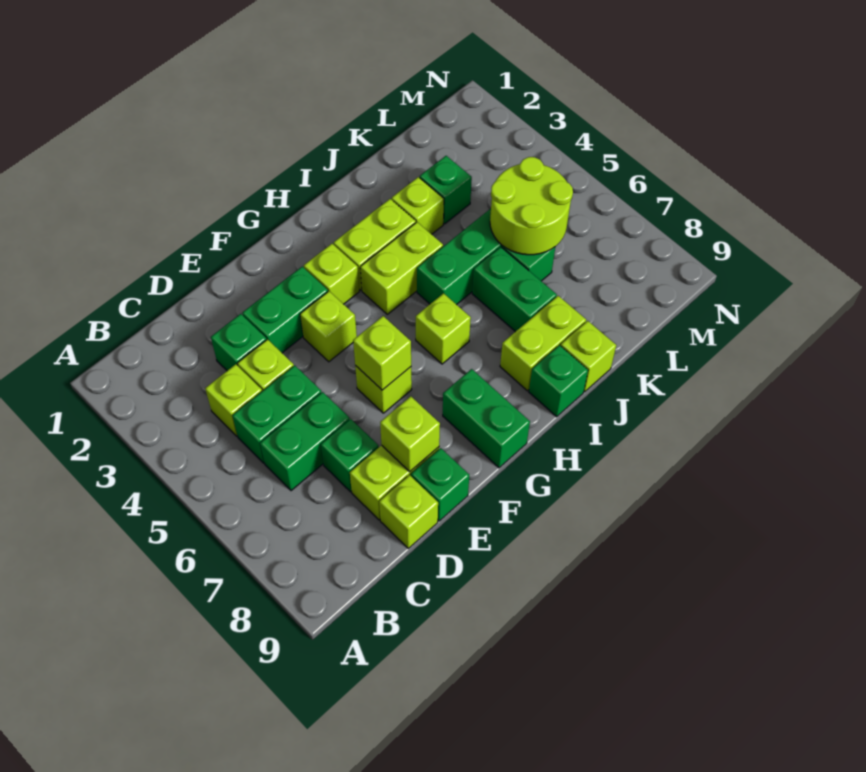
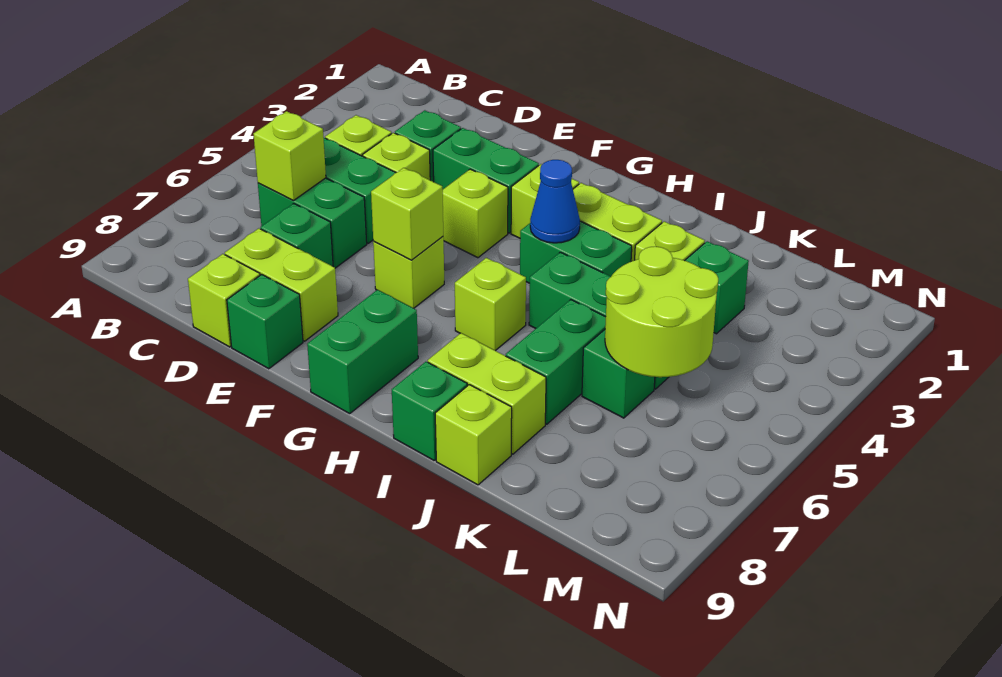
lime brick E8 level 2 -> lime brick C6 level 2
lime brick H4:I4 level 1 -> green brick H4:I4 level 1
none -> blue cone H4 level 2

